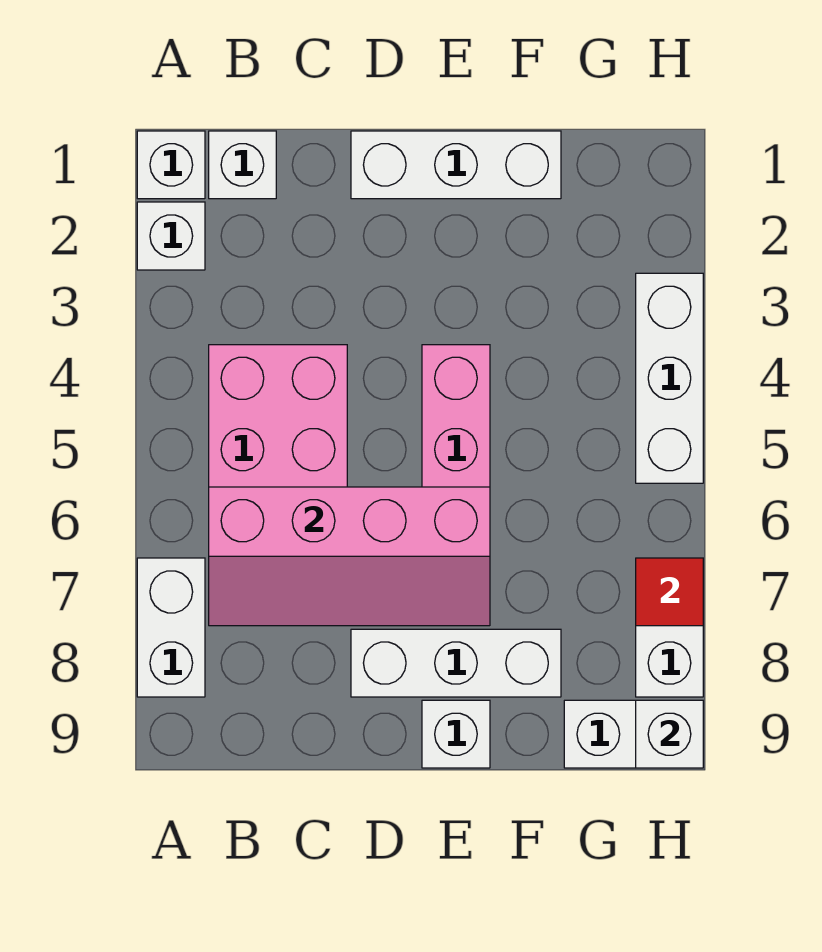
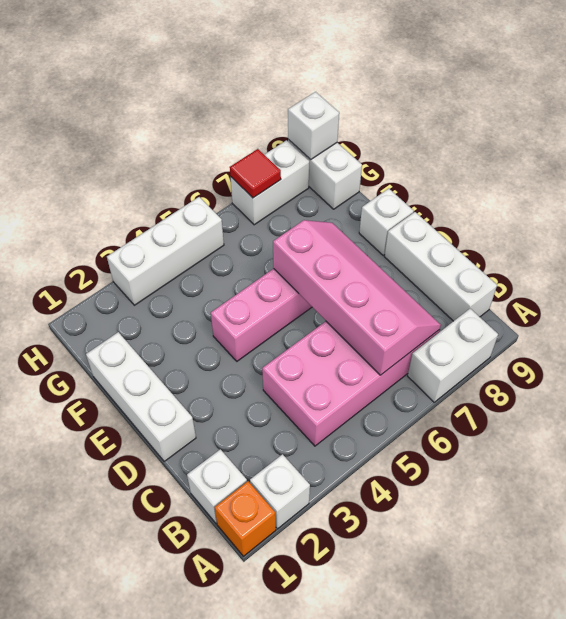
white brick A1 level 1 -> orange brick A1 level 1
white brick D8:F8 level 1 -> white brick B9:D9 level 1

